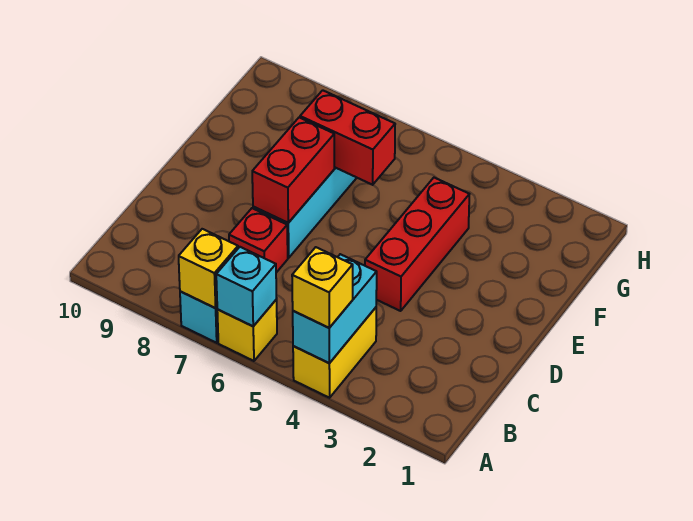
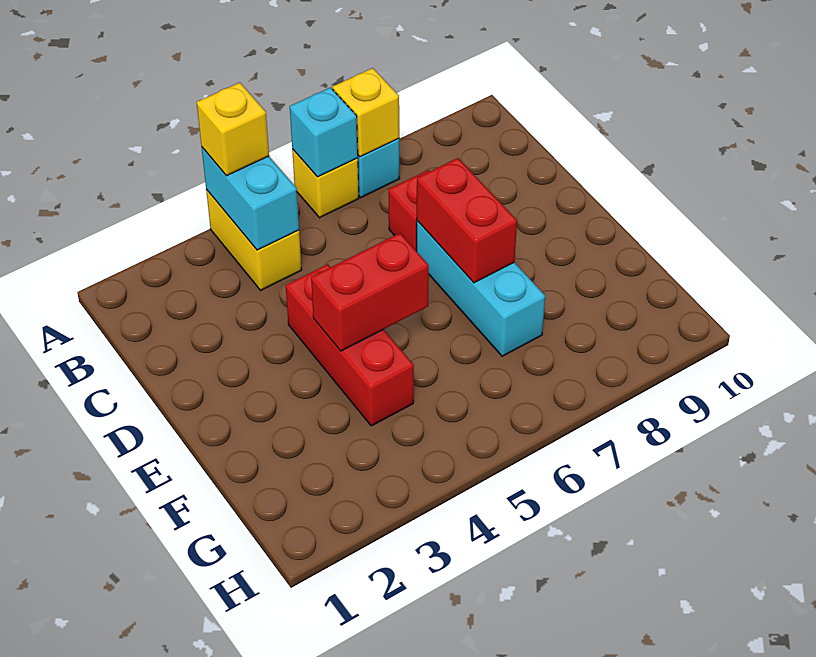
red brick F6:F7 level 2 -> red brick E4:E5 level 2

